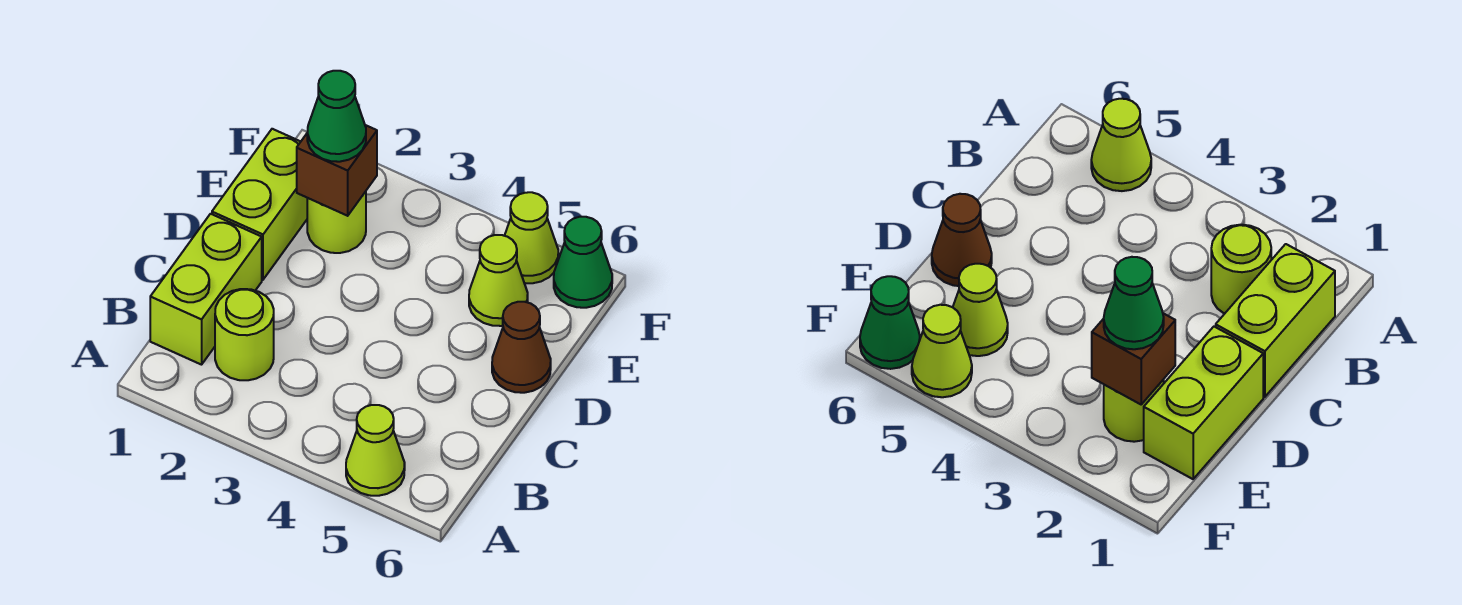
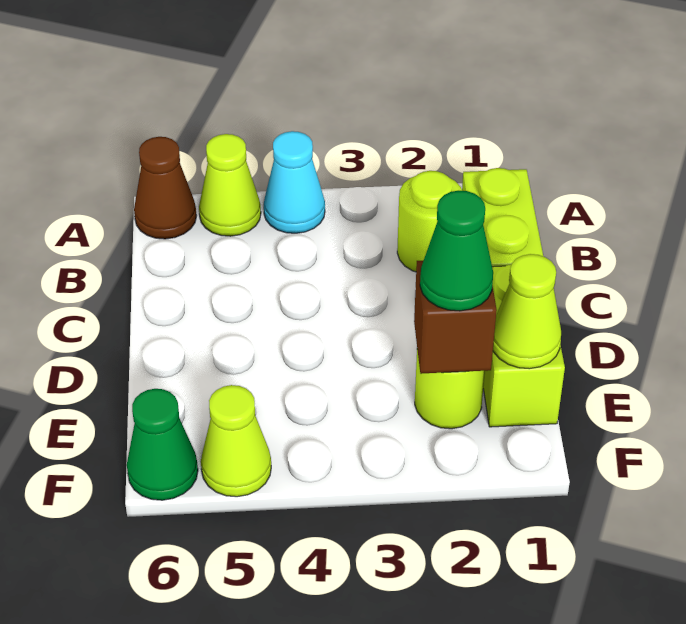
none -> cyan cone A4 level 1
brown cone D6 level 1 -> brown cone A6 level 1
lime cone E5 level 1 -> lime cone E1 level 2

